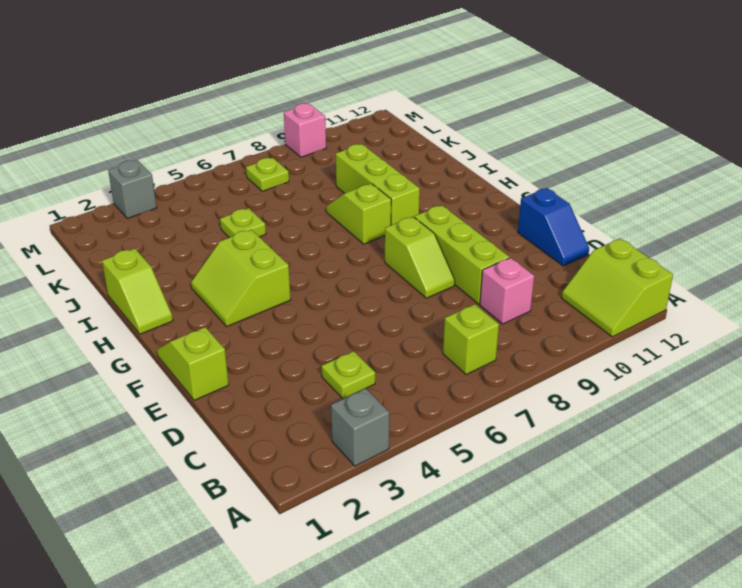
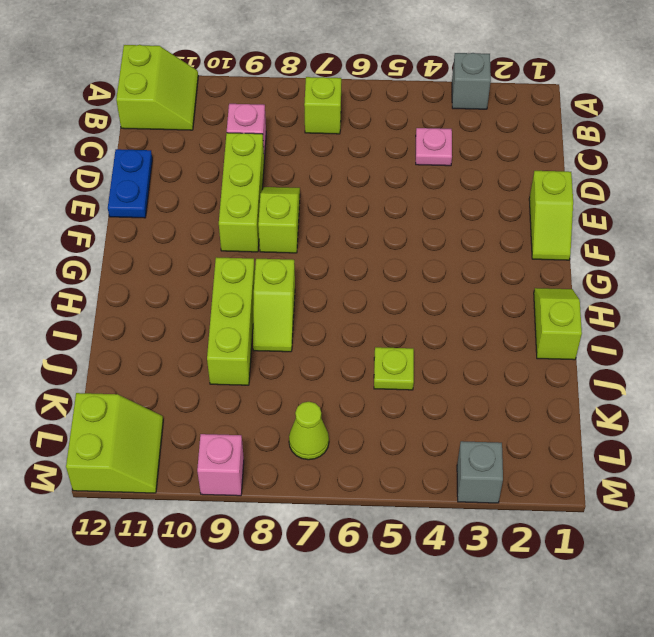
lime plate C4 level 1 -> pink plate C4 level 1
blue slope D12:E12 level 1 top E -> blue plate D12:E12 level 1
lime slope G3:H4 level 1 top 4 -> lime slope L11:M12 level 1 top 12
lime plate L7 level 1 -> lime cone L7 level 1

